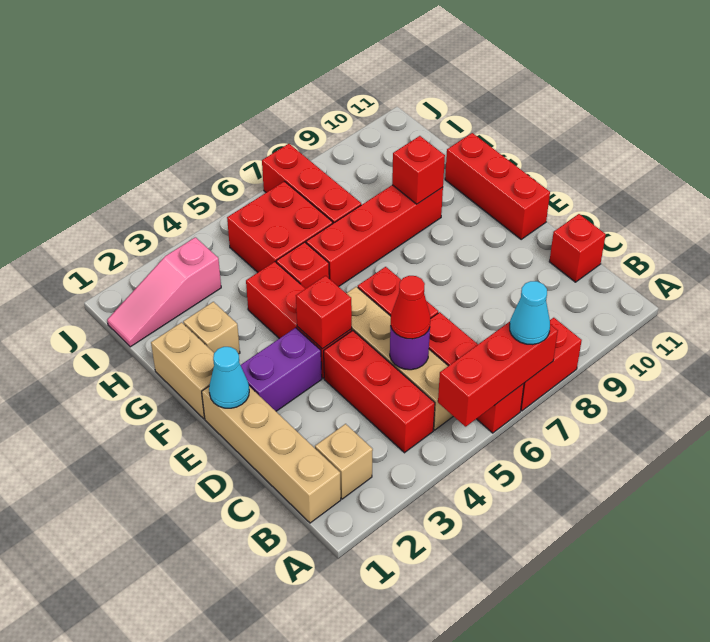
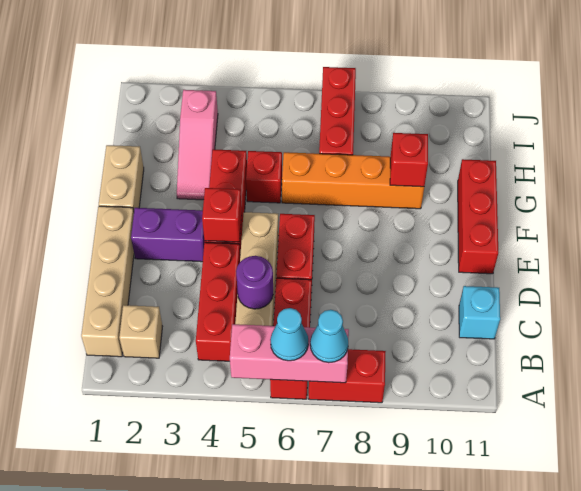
red brick A5:A7 level 2 -> pink brick A5:A7 level 2
red cone C5 level 3 -> none
red brick C11 level 1 -> cyan brick C11 level 1
cyan cone E1 level 2 -> cyan cone A6 level 3
tan brick G2 level 1 -> none
red brick G6:G9 level 1 -> orange brick G6:G9 level 1
red brick H5:I6 level 1 -> none
pink slope I1:I3 level 1 top 3 -> pink slope G3:I3 level 1 top I

